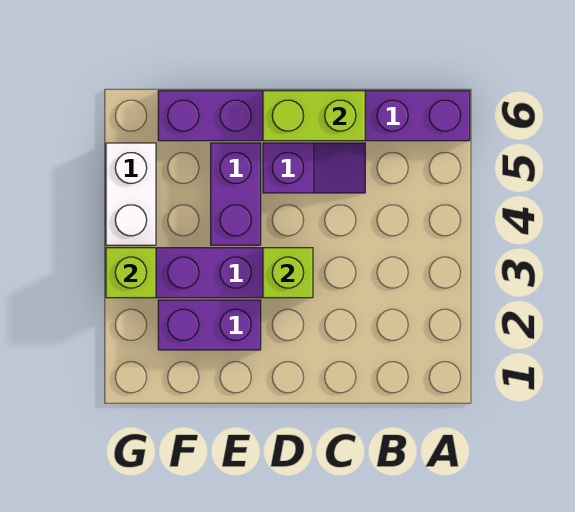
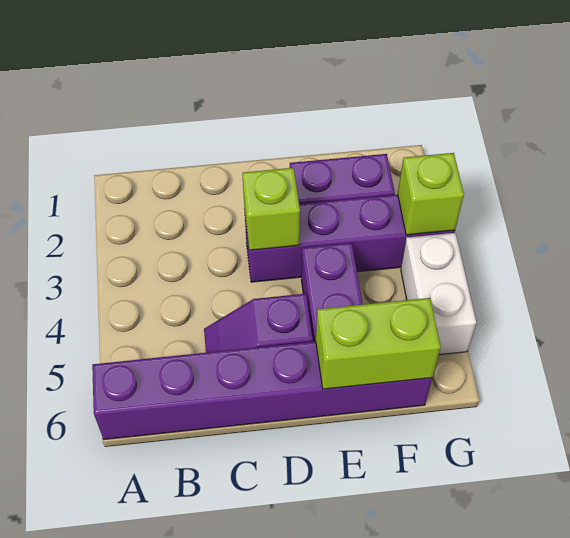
lime brick C6:D6 level 2 -> lime brick E6:F6 level 2

